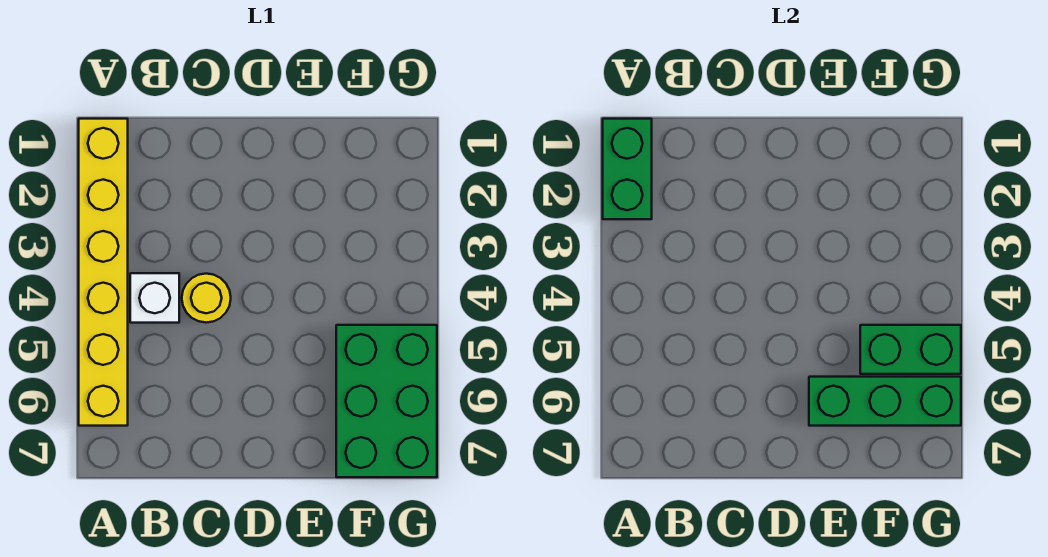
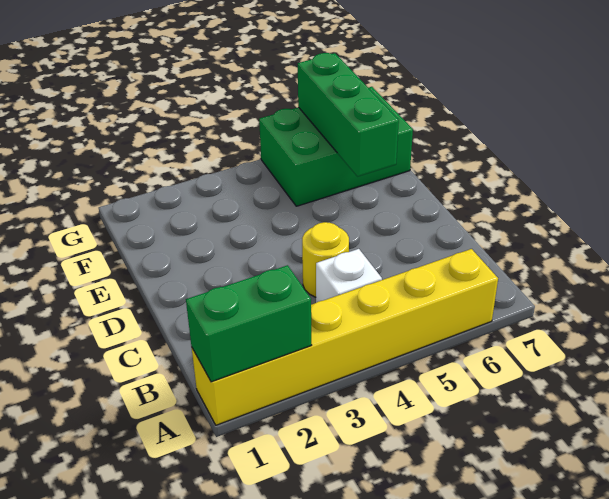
green brick F5:G5 level 2 -> none

